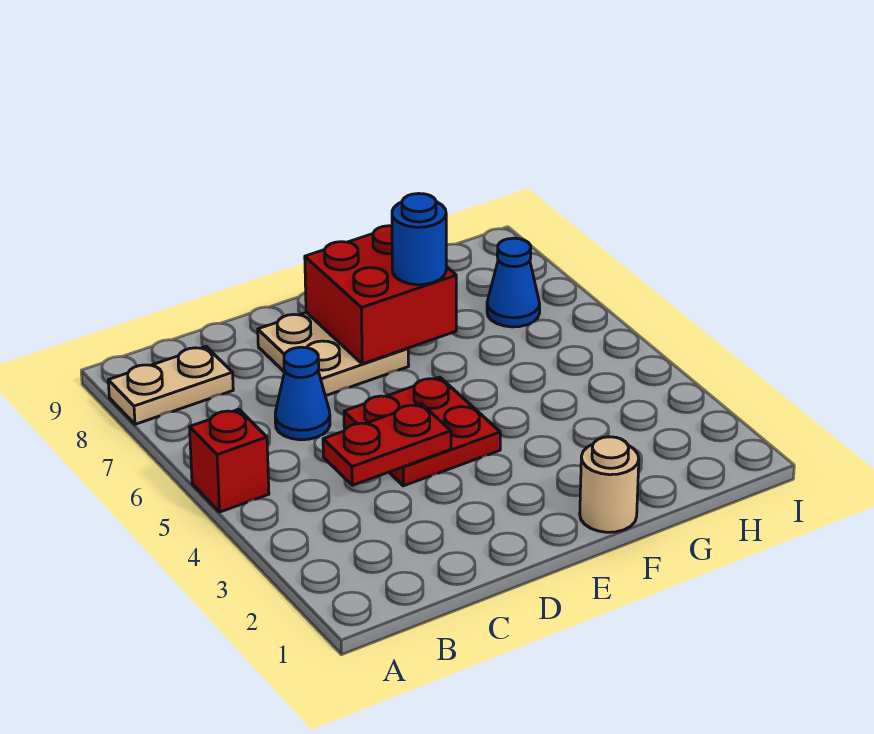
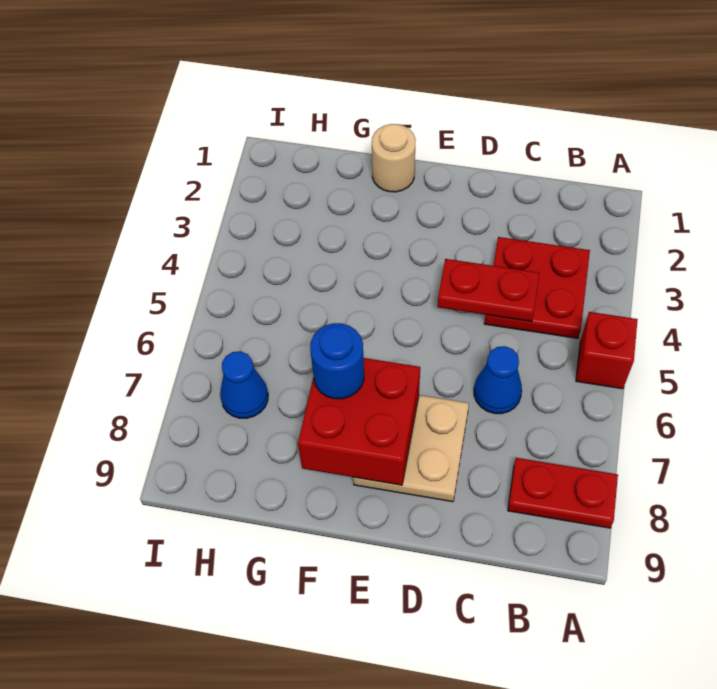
tan plate A8:B8 level 1 -> red plate A8:B8 level 1
red plate D4:E5 level 1 -> red plate B3:C4 level 1

